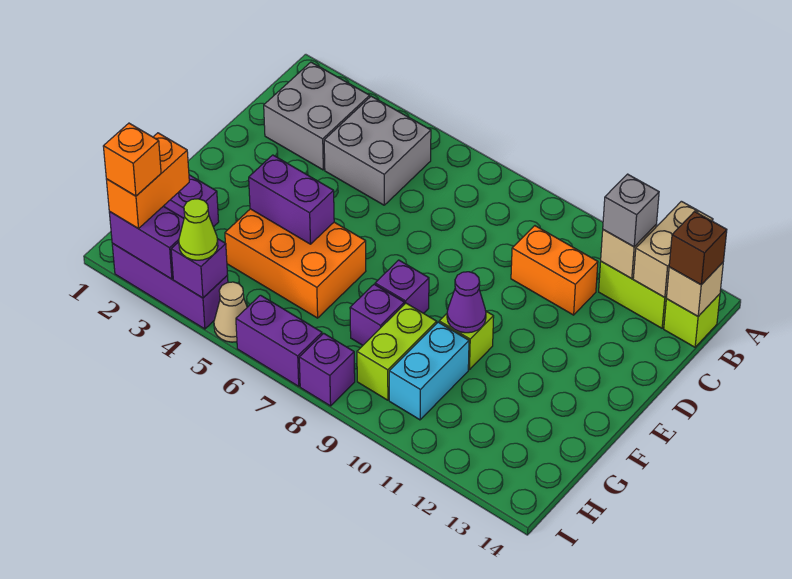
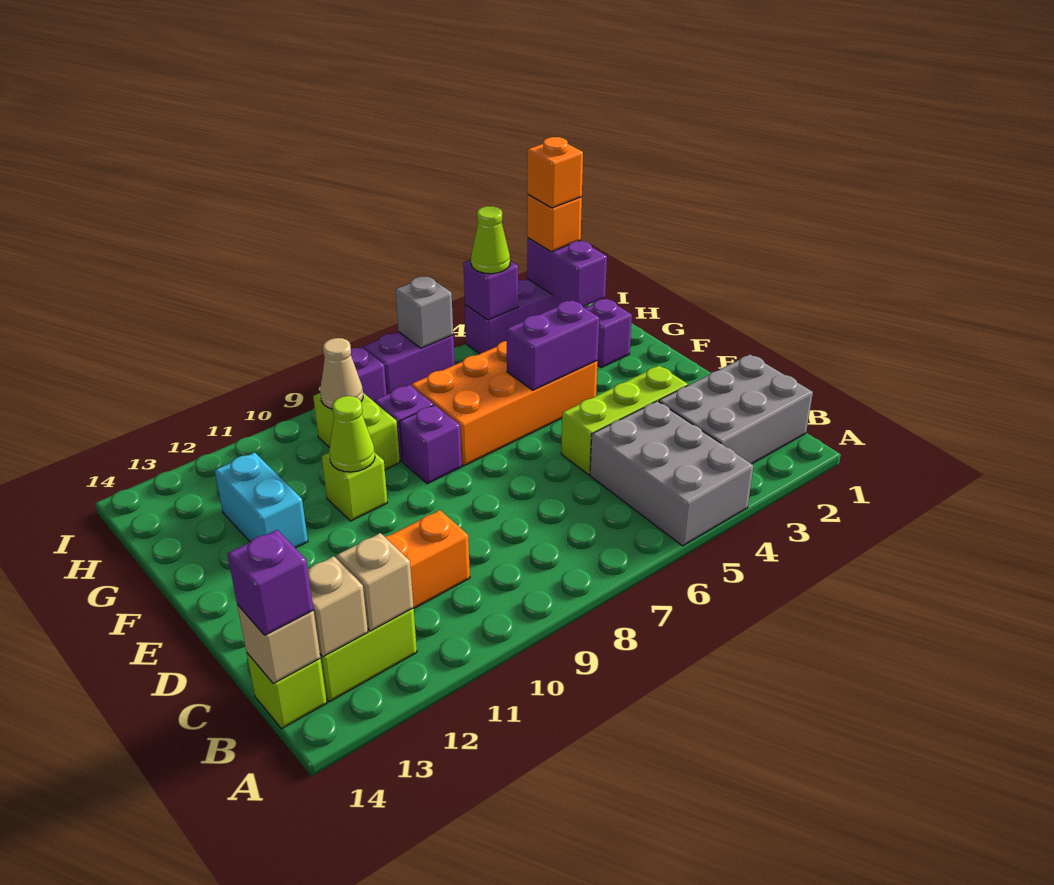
tan brick A13:B13 level 2 -> tan brick B13 level 2
grey brick B2:C3 level 1 -> grey brick B1:C3 level 1
grey brick B4:C5 level 1 -> grey brick A4:C5 level 1
grey brick B12 level 3 -> grey brick I6 level 2
brown brick B14 level 3 -> purple brick B14 level 3
none -> lime brick D3:D5 level 1
orange brick F4:G6 level 1 -> orange brick F4:G7 level 1
purple cone F10 level 2 -> lime cone F10 level 2
cyan brick G10:H10 level 1 -> cyan brick F12:G12 level 1
orange brick H2:I2 level 3 -> orange brick I2 level 3
purple brick I2:I3 level 2 -> purple brick H2:I2 level 2
tan cone I5 level 1 -> tan cone H9 level 2

